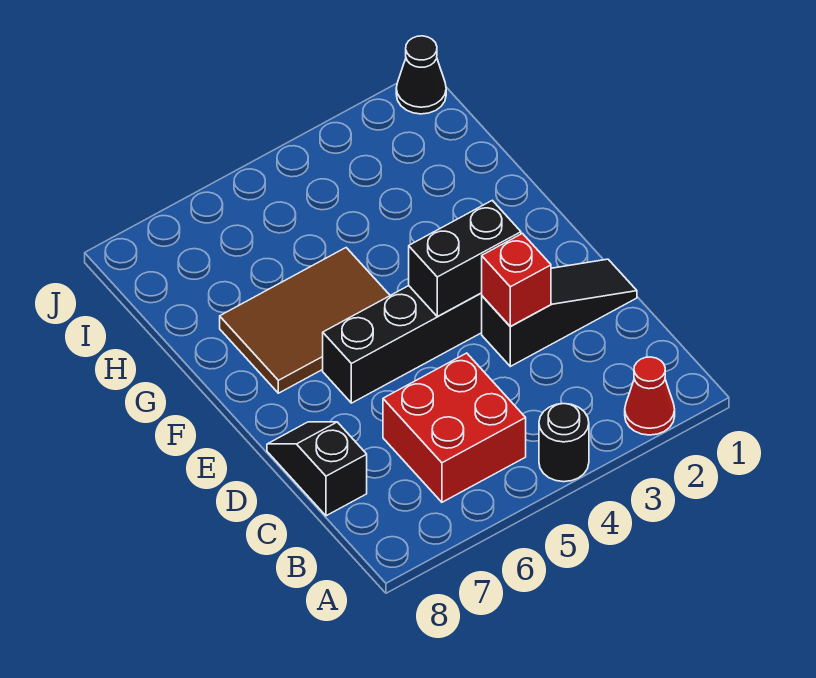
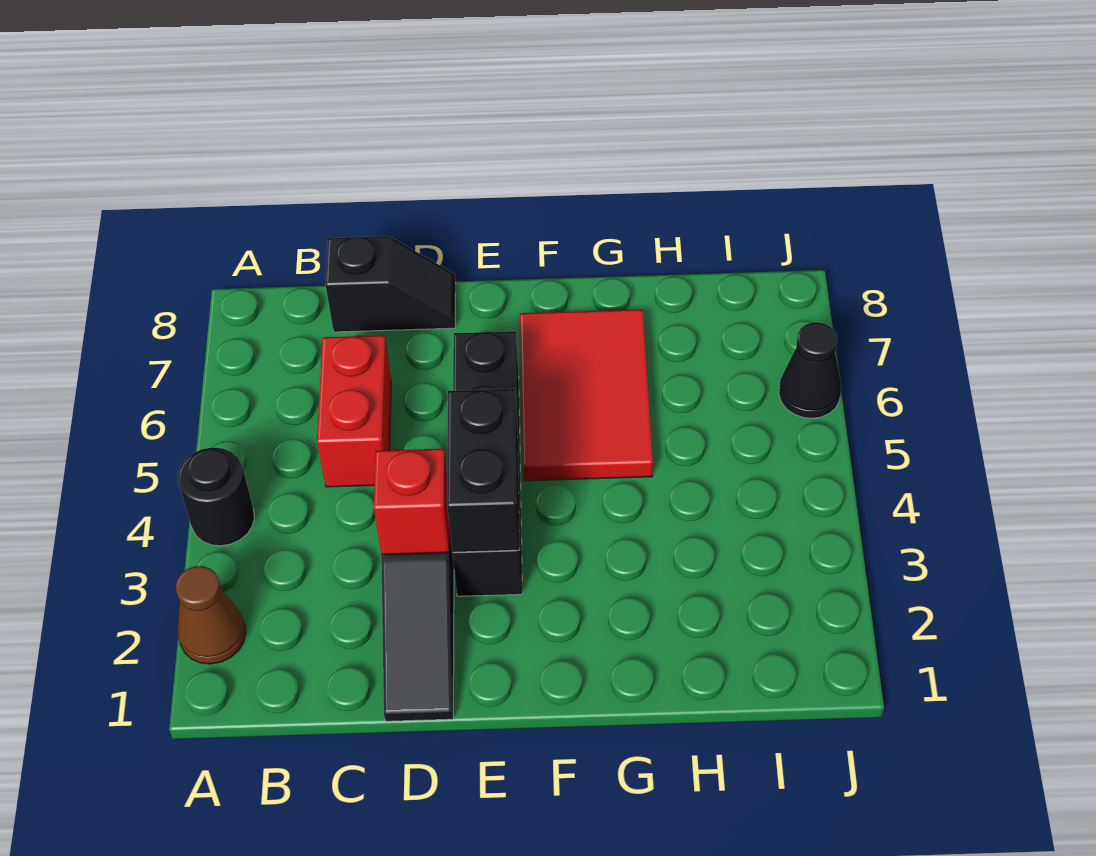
red cone A2 level 1 -> brown cone A2 level 1
red brick B5:C6 level 1 -> red brick C5:C6 level 1
brown tile F5:G7 level 1 -> red tile F5:G7 level 1
black cone J1 level 1 -> black cone J6 level 1

